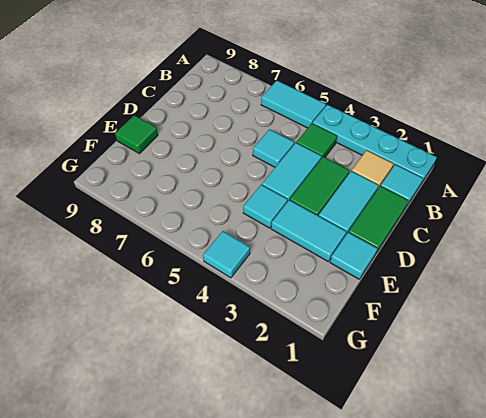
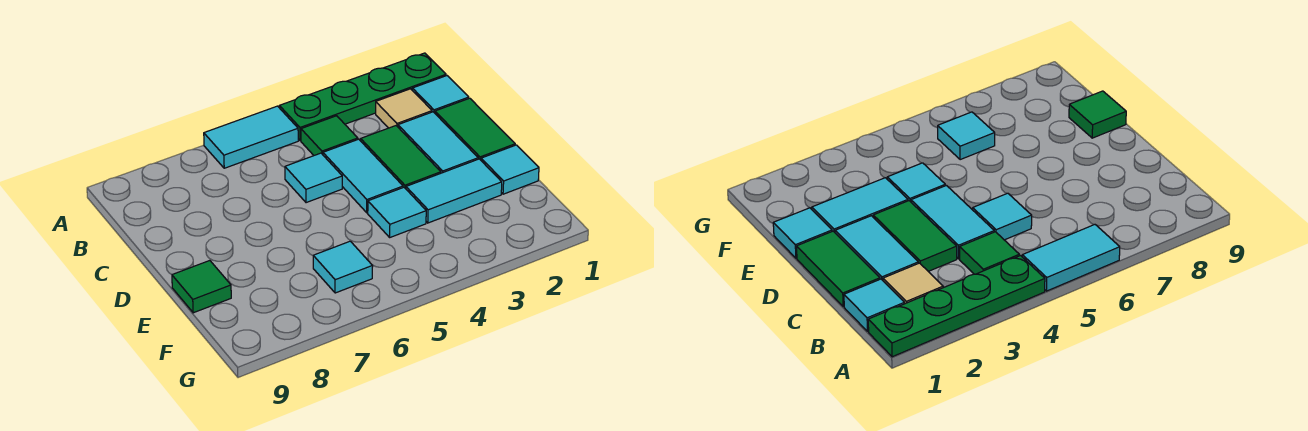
cyan plate A1:A4 level 1 -> green plate A1:A4 level 1
cyan tile G4 level 1 -> cyan tile F6 level 1

